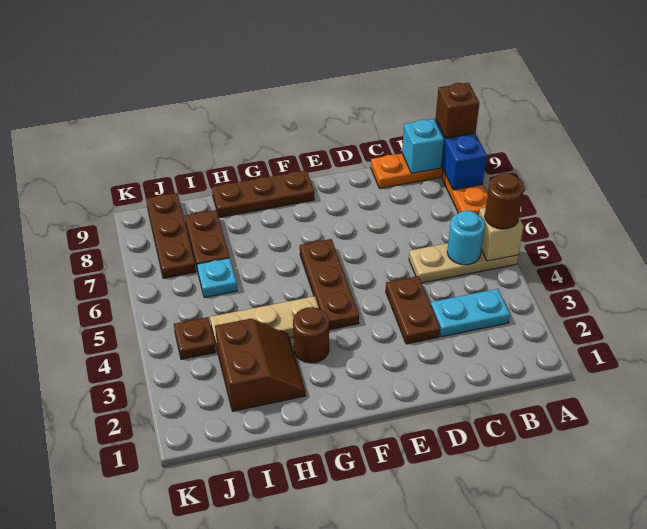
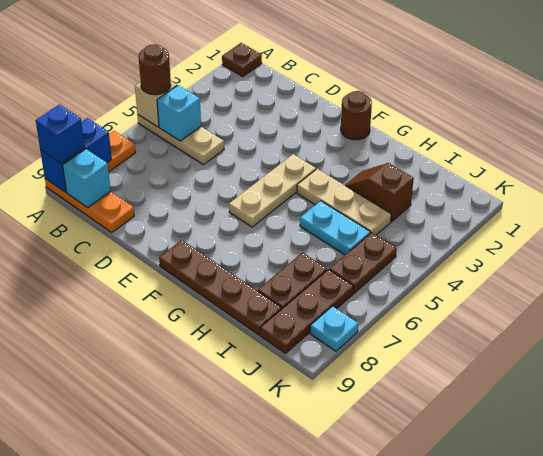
brown brick A9 level 3 -> blue brick A9 level 3
cyan plate B3:C3 level 1 -> cyan plate H5:I5 level 1
cyan round brick B5 level 2 -> cyan brick B5 level 2
brown plate D3:D4 level 1 -> brown plate J5:J6 level 1
brown plate F4:F6 level 1 -> tan plate F4:F6 level 1
brown plate F9:H9 level 1 -> brown plate F9:I9 level 1
brown round brick G3 level 1 -> brown round brick F1 level 1
brown slope H2:I3 level 1 top I -> brown slope H3:I3 level 1 top I
cyan plate I6 level 1 -> cyan plate K8 level 1
brown plate J4 level 1 -> brown plate A1 level 1

